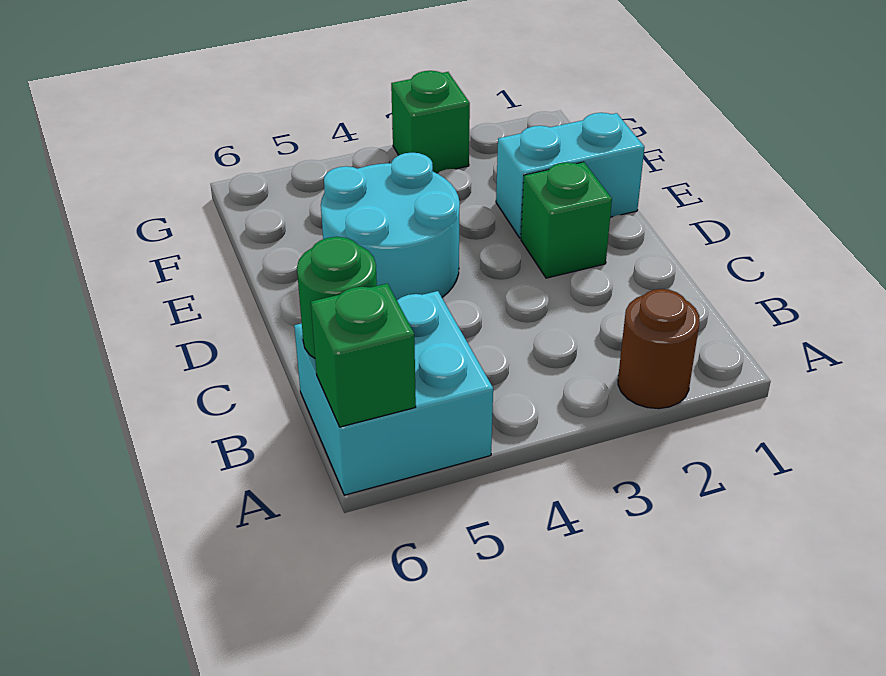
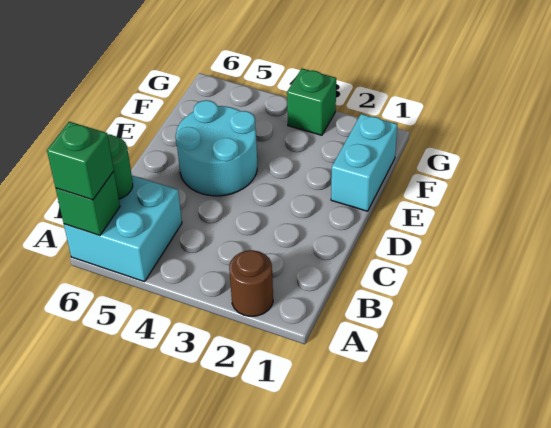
green brick D2 level 1 -> green brick A6 level 3
cyan brick E1:E2 level 1 -> cyan brick E1:F1 level 1

